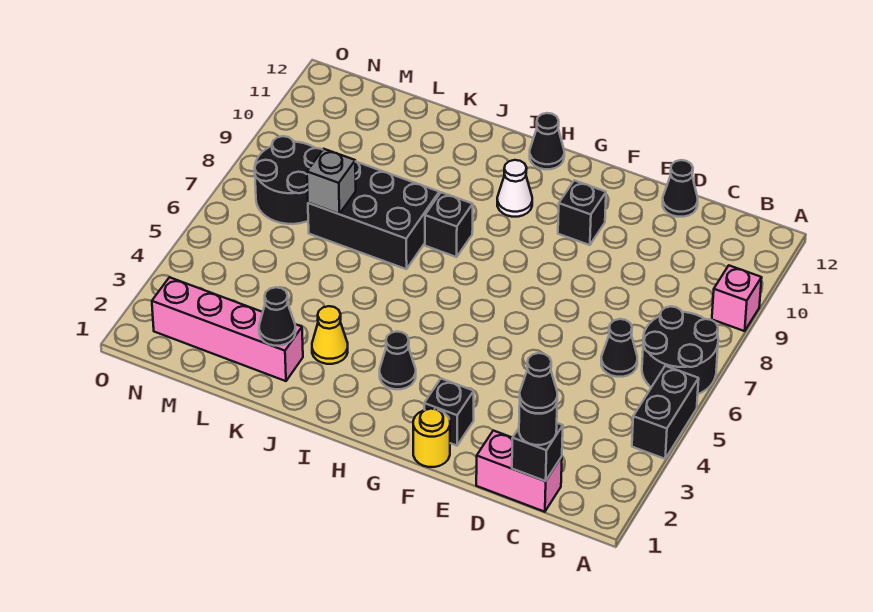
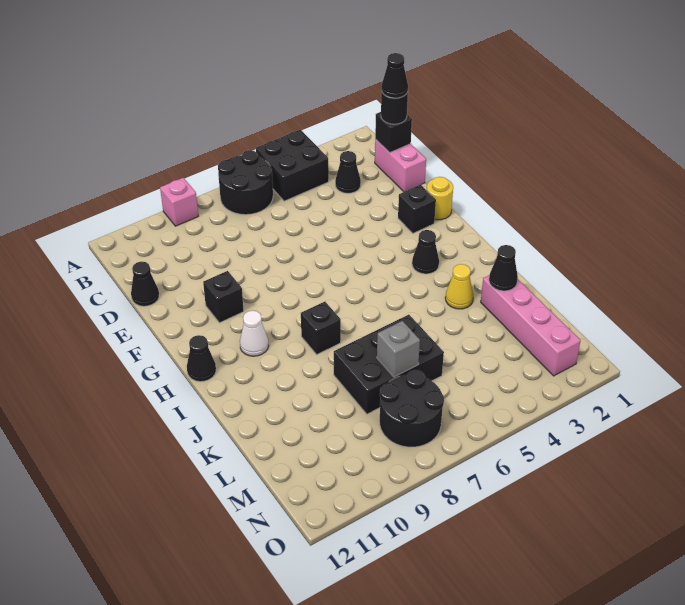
black brick A4:A5 level 1 -> black brick A4:B5 level 1
black cone C6 level 1 -> black cone C3 level 1
black brick J7:L8 level 1 -> black brick K6:L8 level 1

